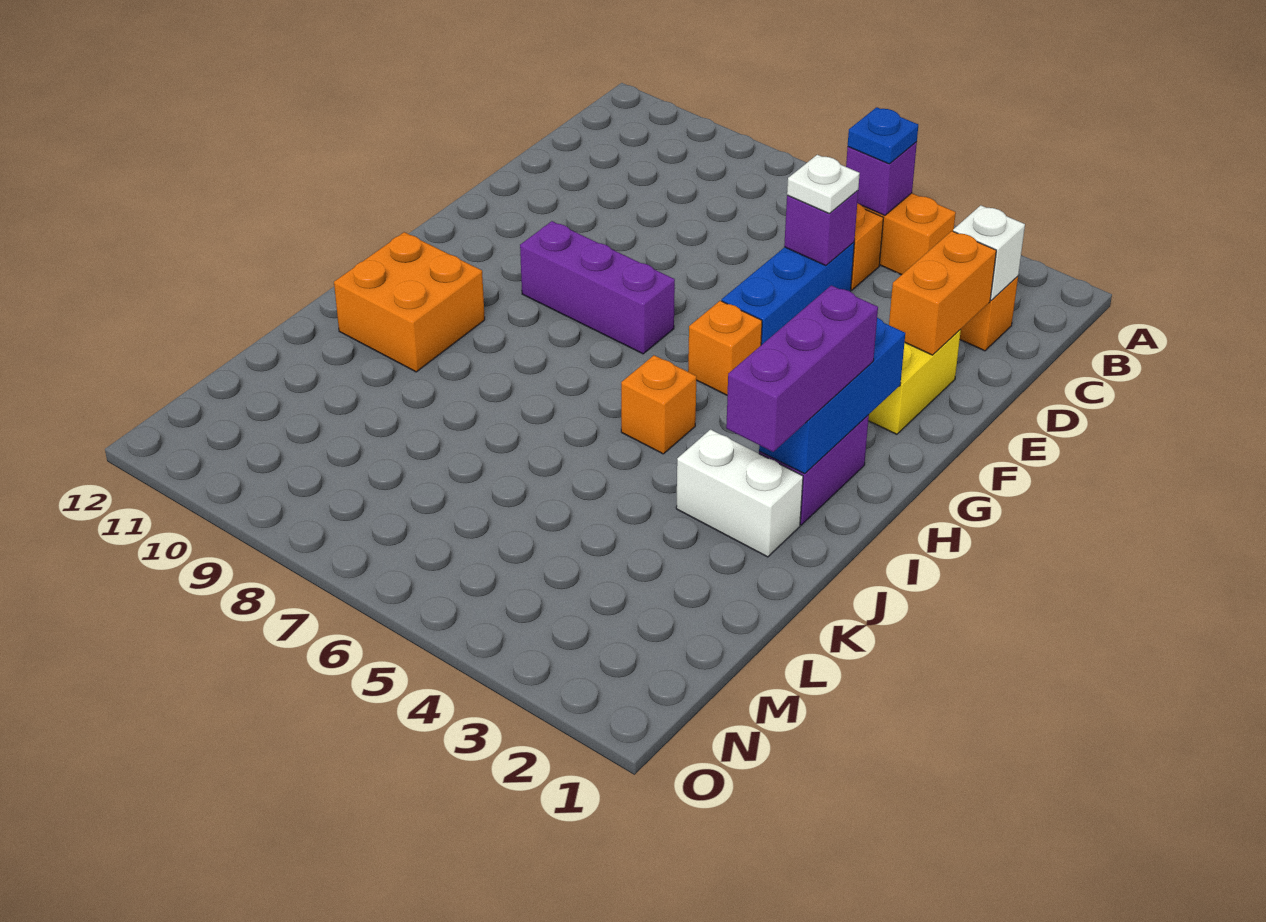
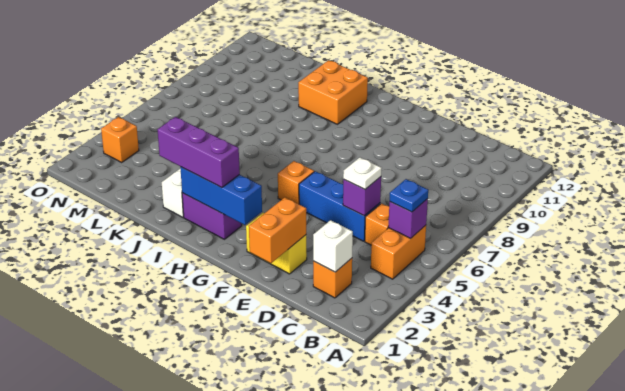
orange brick D2:E2 level 2 -> orange brick E1:E2 level 2
purple brick G7:G9 level 1 -> none
orange brick I5 level 1 -> orange brick N3 level 1

